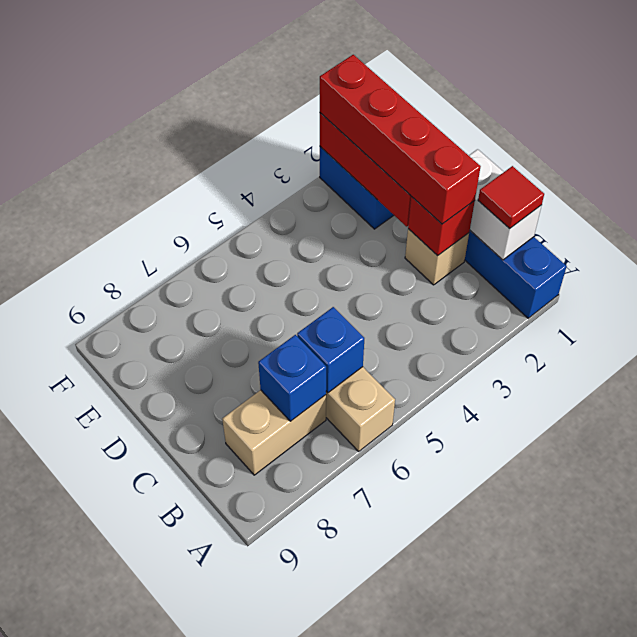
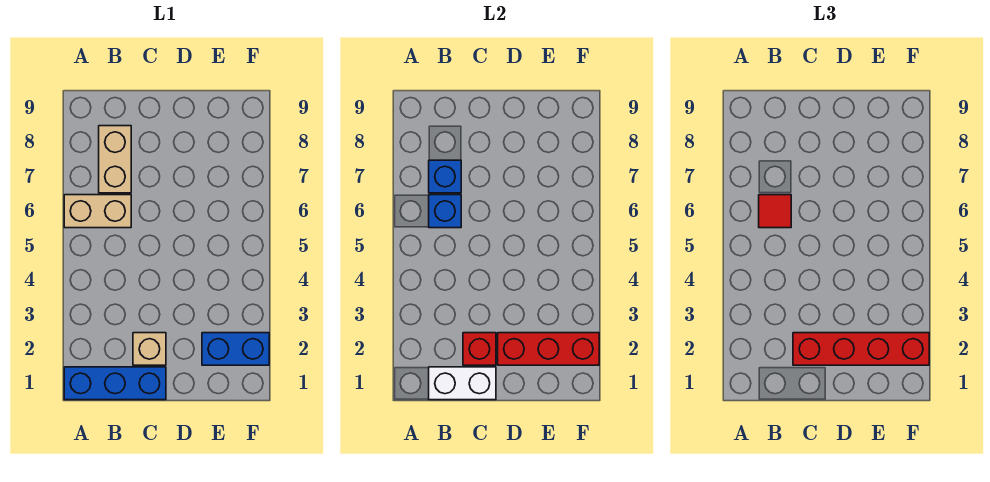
red tile B1 level 3 -> red tile B6 level 3

